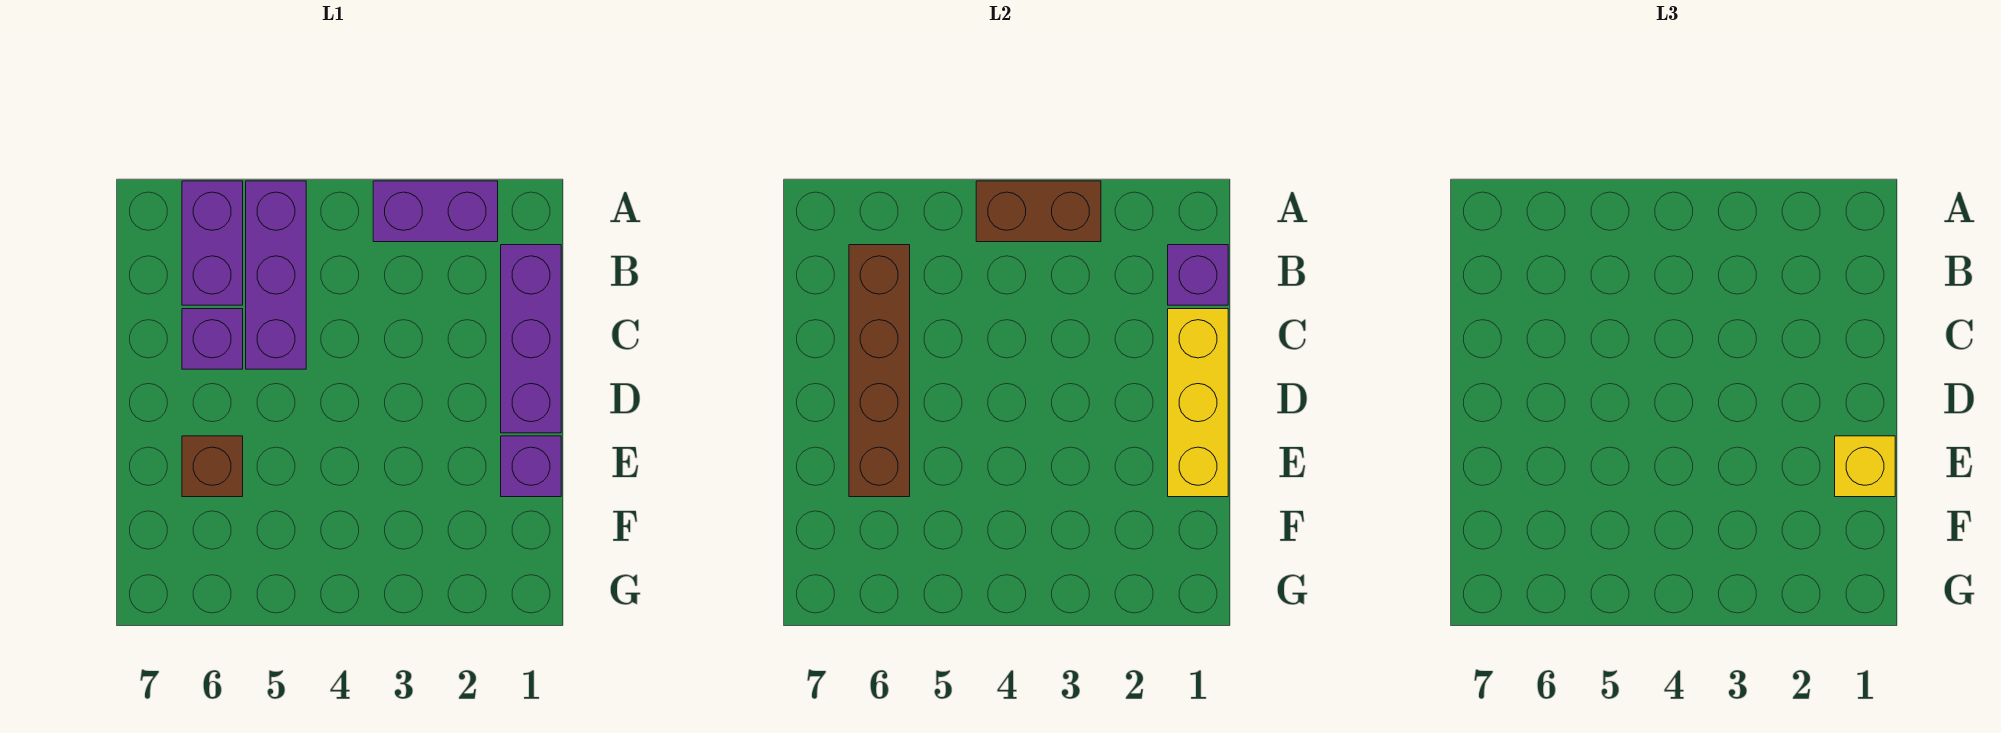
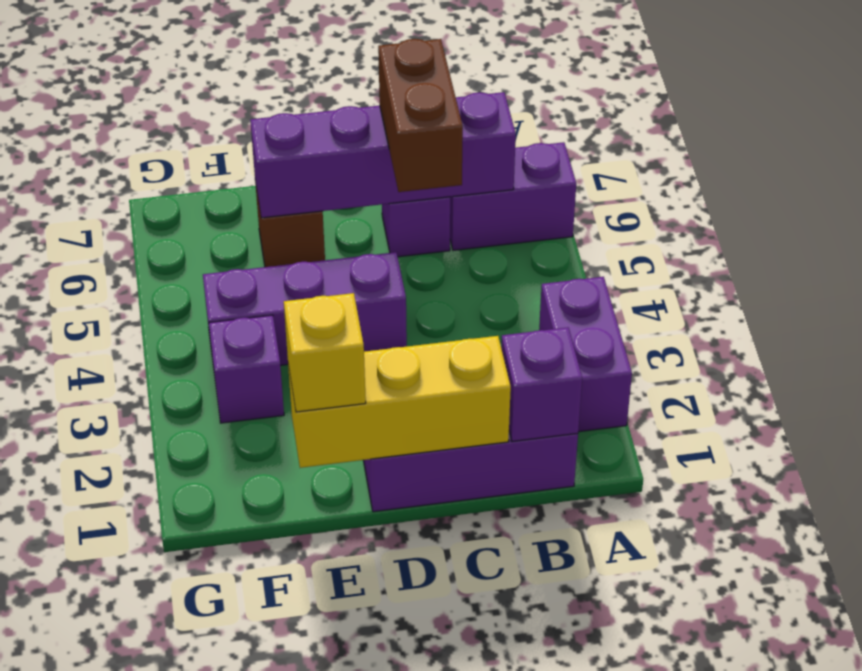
brown brick A3:A4 level 2 -> brown brick C5:C6 level 3
purple brick A5:C5 level 1 -> purple brick D4:F4 level 1
brown brick B6:E6 level 2 -> purple brick B6:E6 level 2
purple brick E1 level 1 -> purple brick F3 level 1

